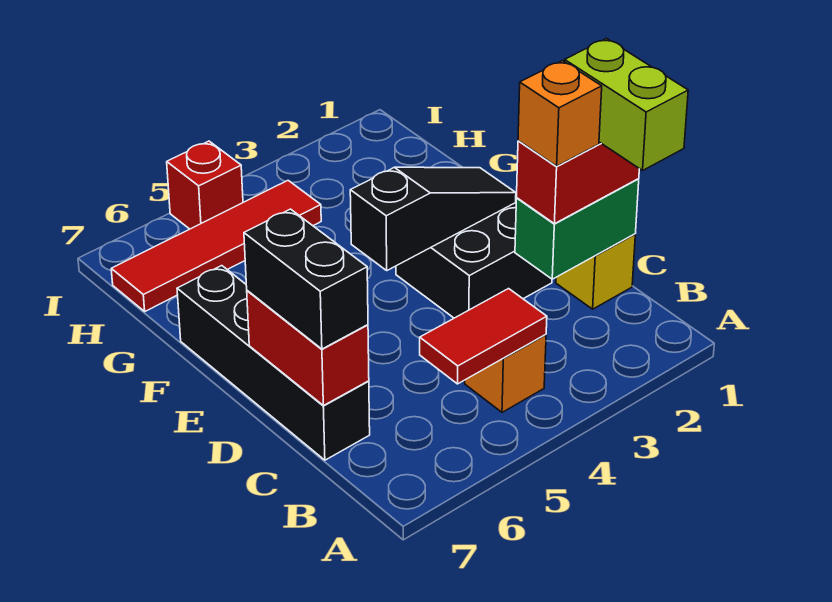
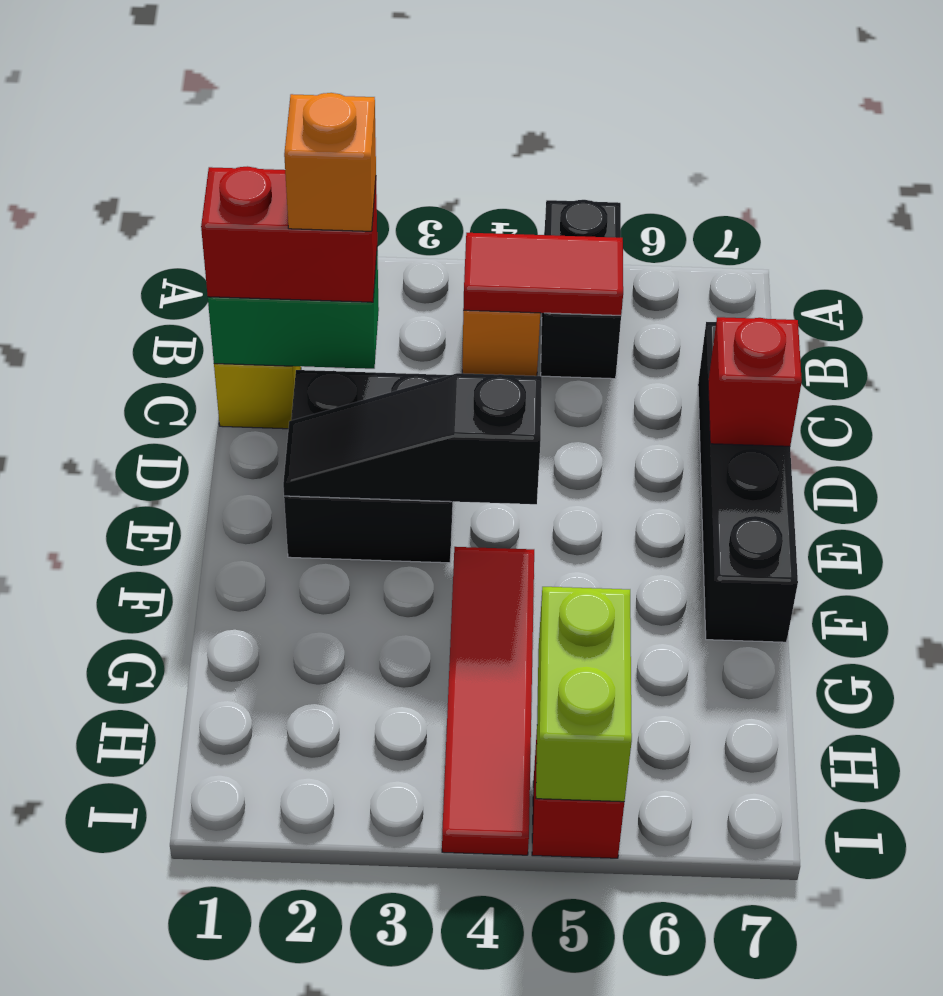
lime brick B1:C1 level 4 -> lime brick H5:I5 level 2
red brick C7:D7 level 2 -> red brick D7 level 2
black brick C7:D7 level 3 -> black brick A5:B5 level 1
red tile H4:H7 level 1 -> red tile F4:I4 level 1

